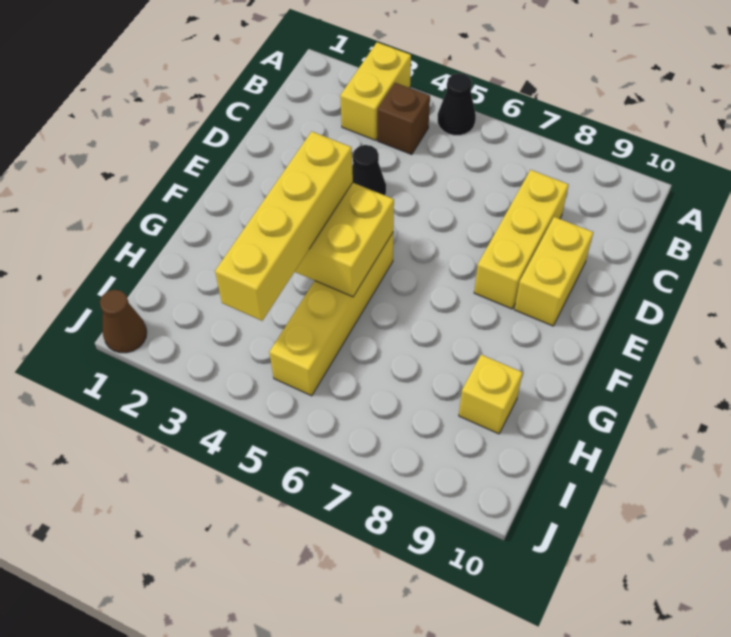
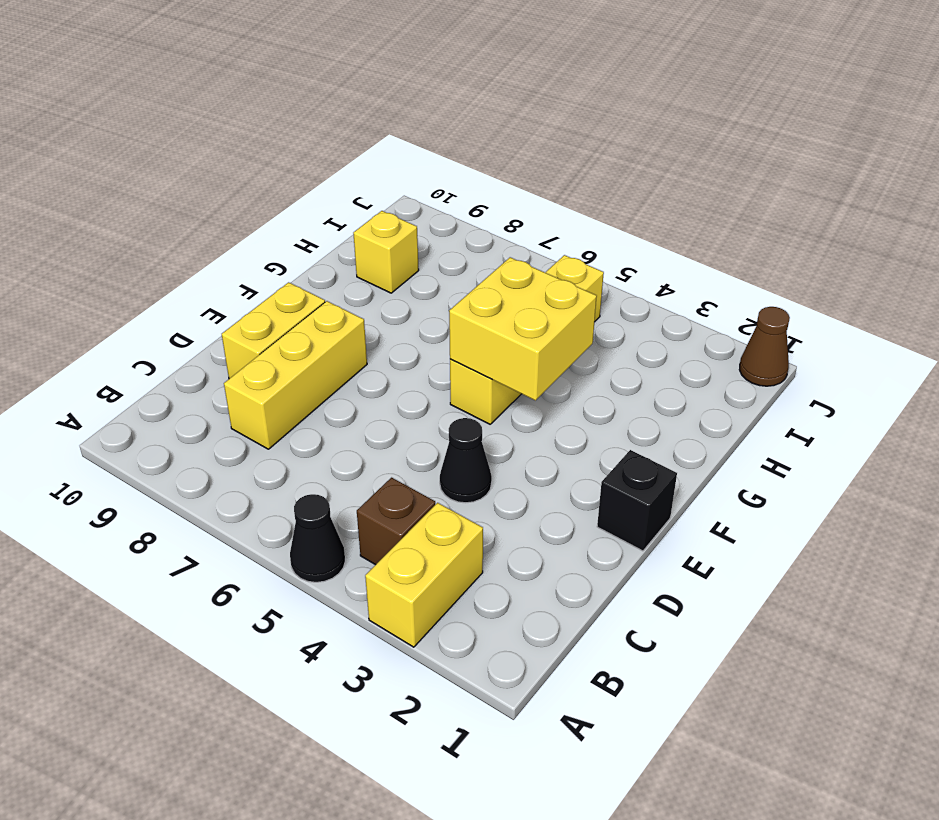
none -> black brick E1 level 1
yellow brick F4:I4 level 3 -> none

